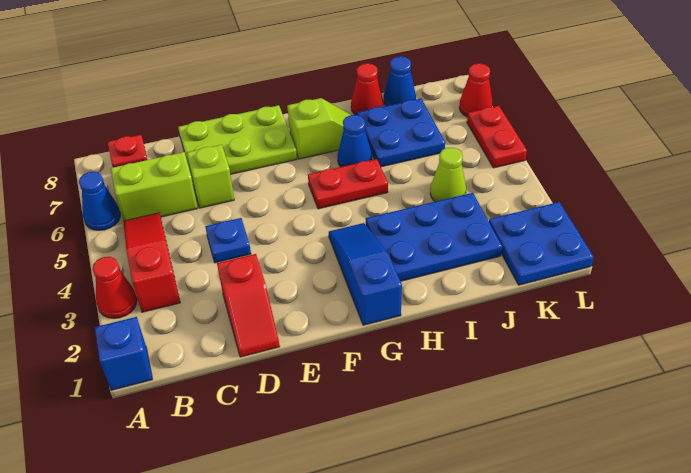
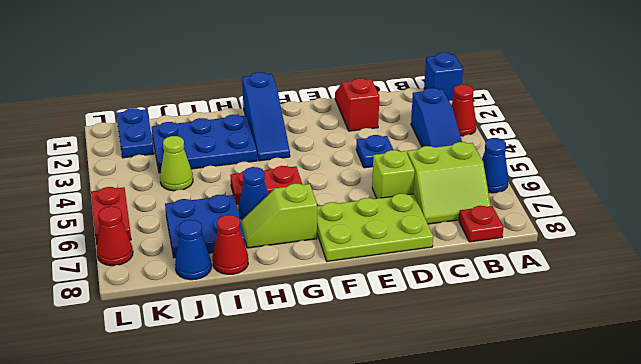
red slope B3:B5 level 1 top 3 -> blue slope B3:B5 level 1 top 3
blue plate K1:L2 level 1 -> blue plate K1:K2 level 1

